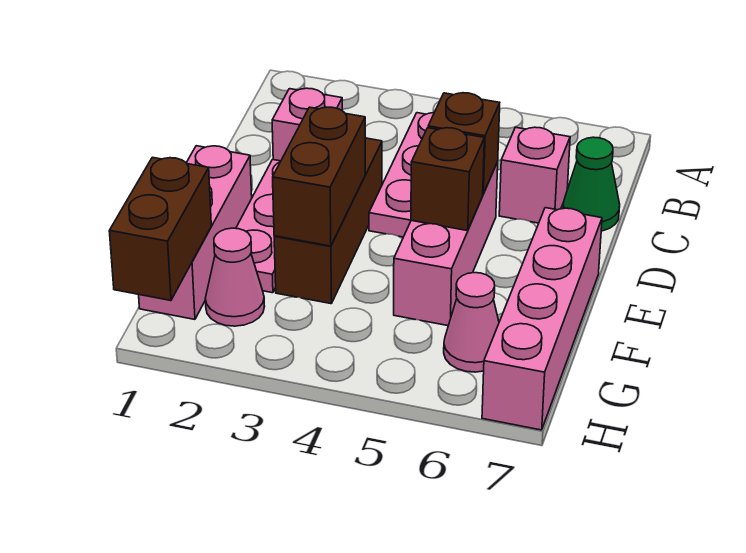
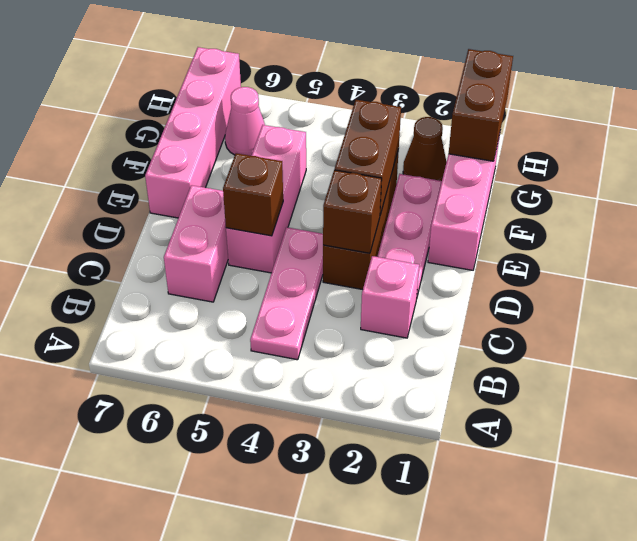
pink brick C6 level 1 -> pink brick C6:D6 level 1
green cone C7 level 1 -> none
brown brick E5 level 2 -> brown brick D3 level 2
pink cone G2 level 1 -> brown cone G2 level 1

